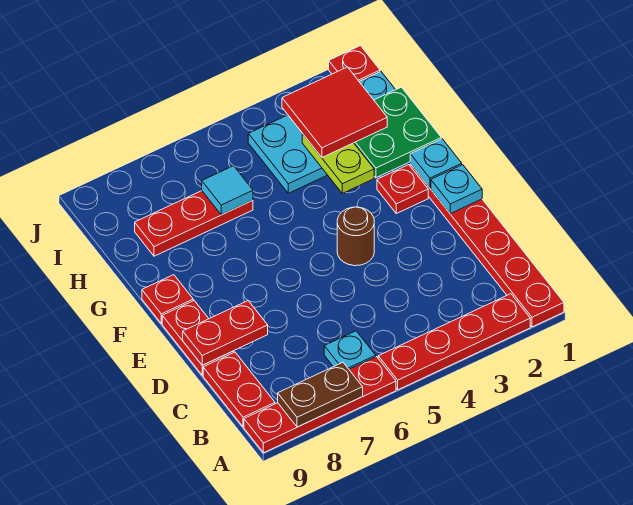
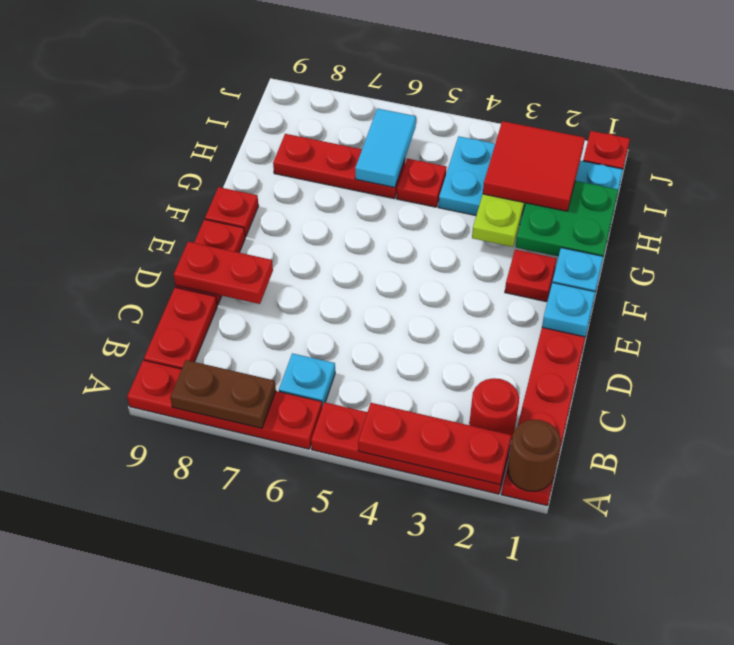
none -> red plate A2:A4 level 2
none -> red round brick B2 level 1
brown round brick E4 level 1 -> brown round brick A1 level 2
none -> red plate H5 level 1
cyan tile H6 level 2 -> cyan tile H6:I6 level 2

